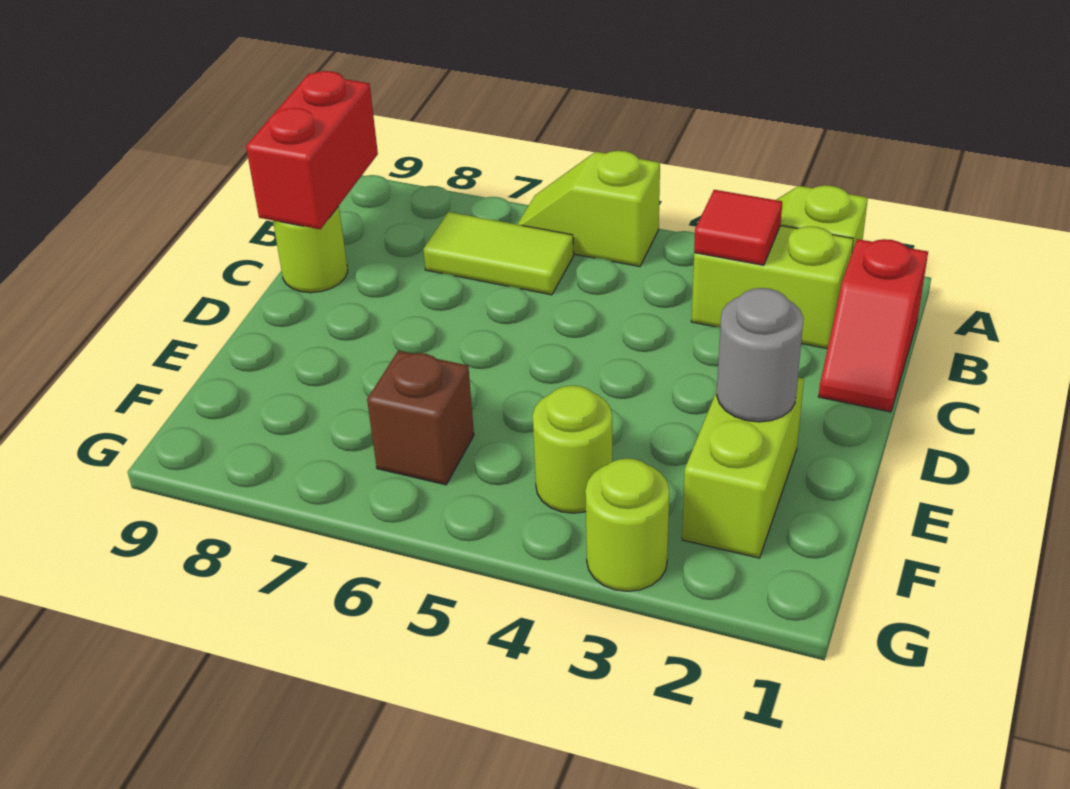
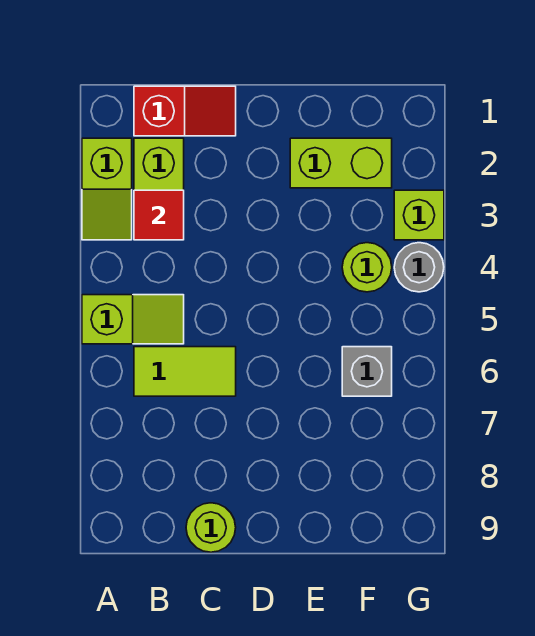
lime slope A5:A6 level 1 top 5 -> lime slope A5:B5 level 1 top A
lime tile B6:B7 level 1 -> lime tile B6:C6 level 1
red brick B9:C9 level 2 -> none
grey round brick E2 level 2 -> grey round brick G4 level 1
brown brick F6 level 1 -> grey brick F6 level 1
lime round brick G3 level 1 -> lime brick G3 level 1

